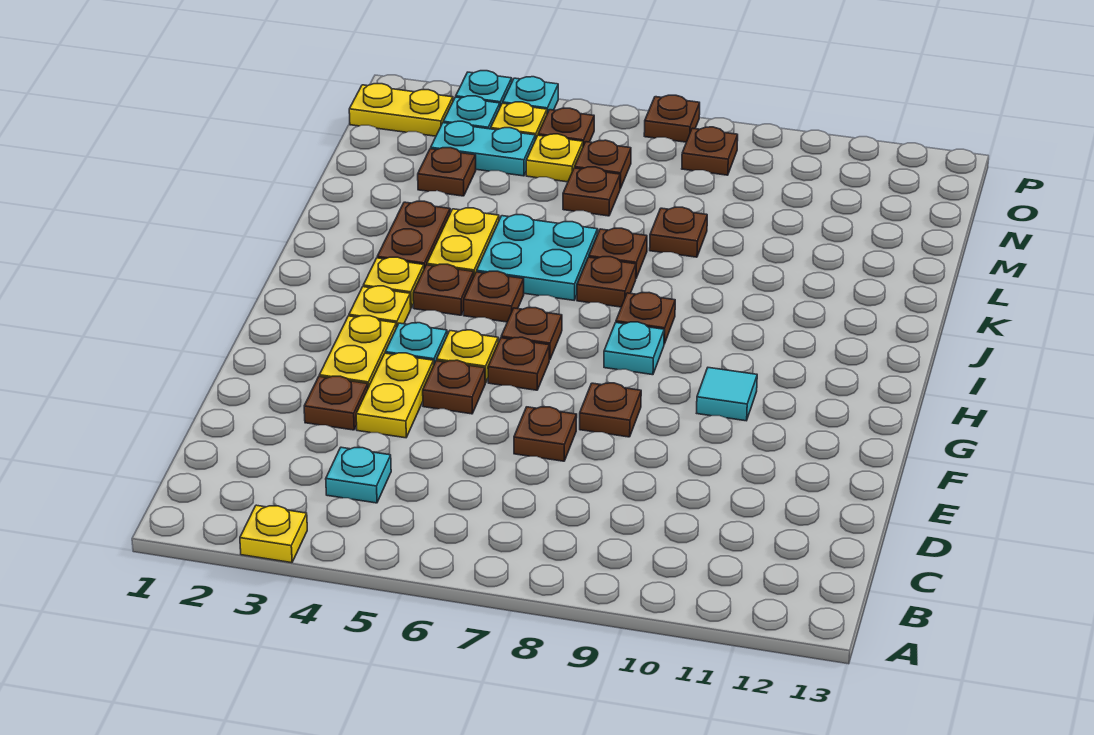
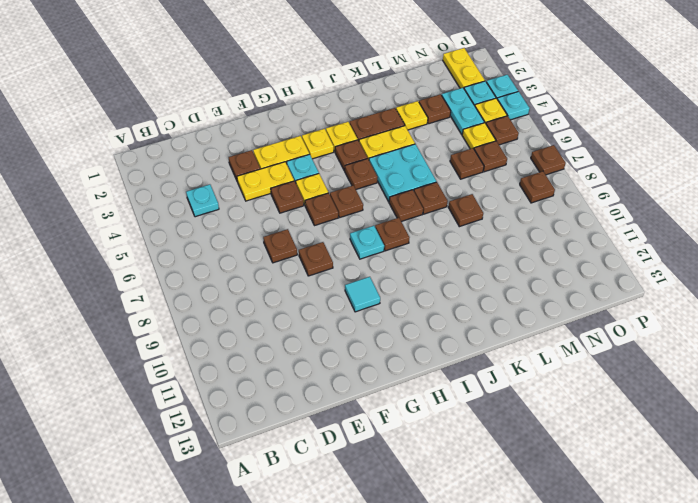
yellow plate A3 level 1 -> yellow plate L3 level 1

